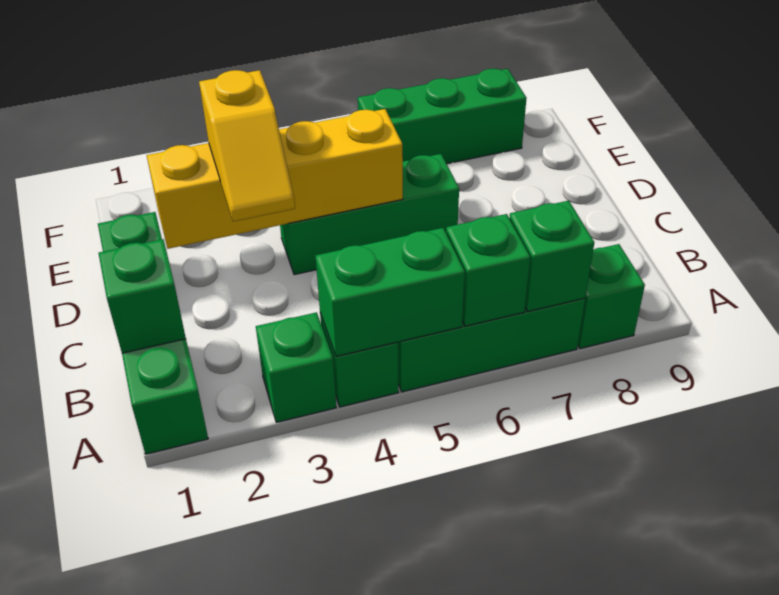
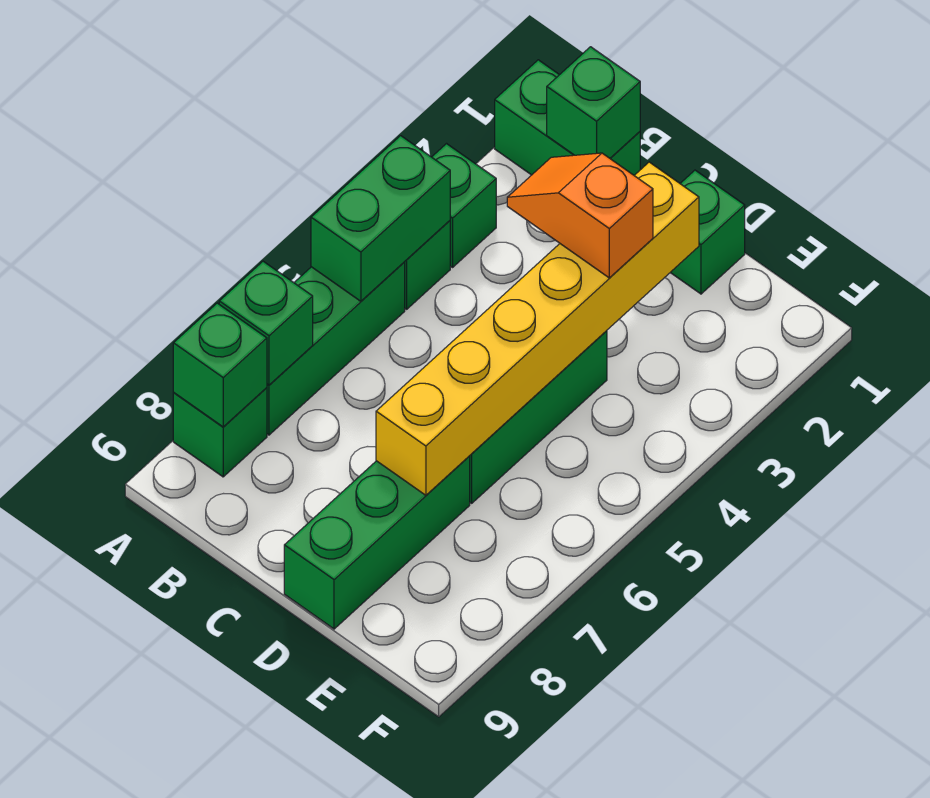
green brick A6 level 2 -> green brick A8 level 2
yellow slope C3:D3 level 3 top D -> orange slope C3:D3 level 3 top D
yellow brick D2:D5 level 2 -> yellow brick D2:D7 level 2
green brick F6:F8 level 1 -> green brick D7:D9 level 1

